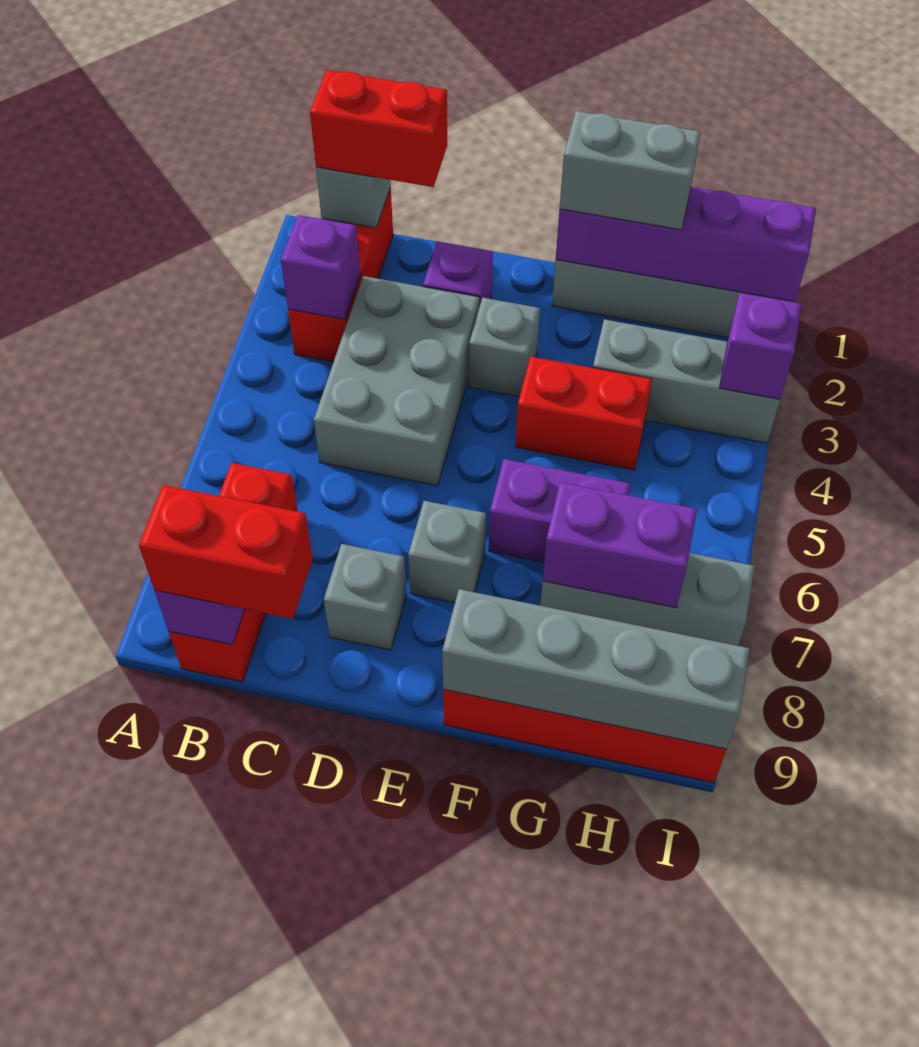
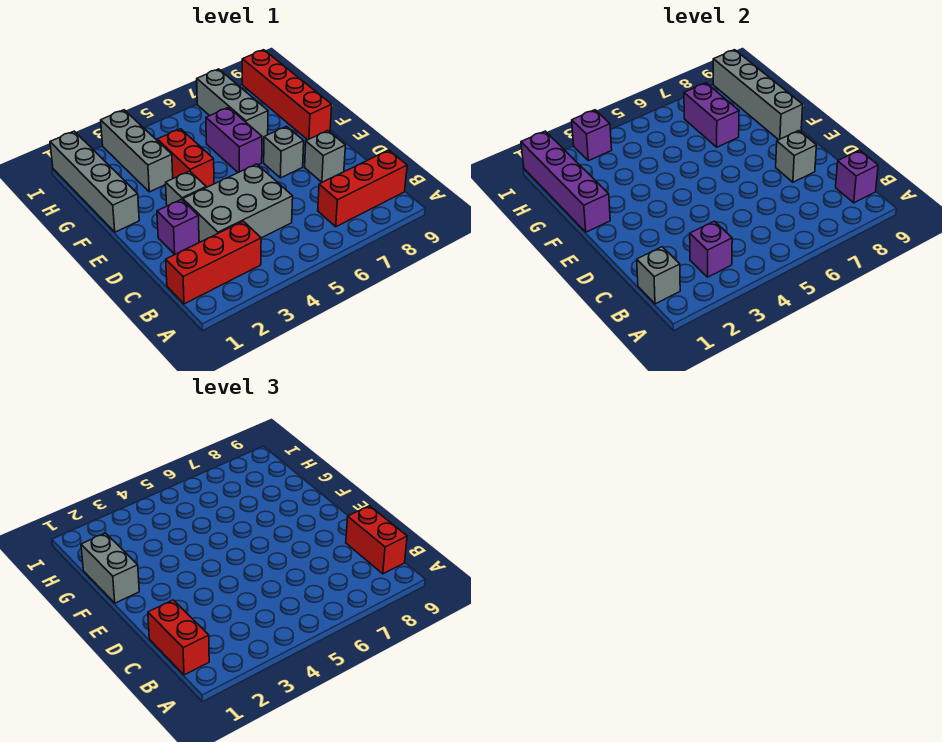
none -> grey brick D8 level 2

